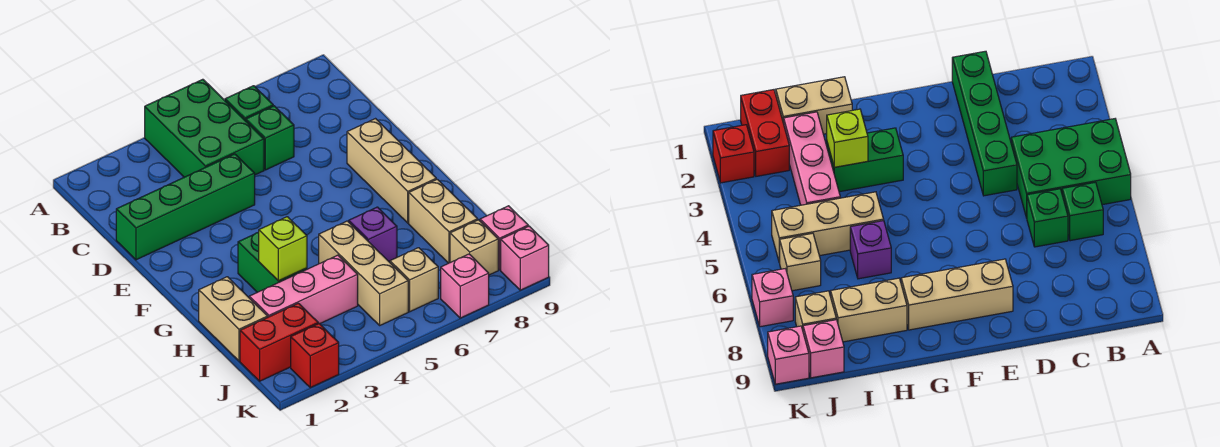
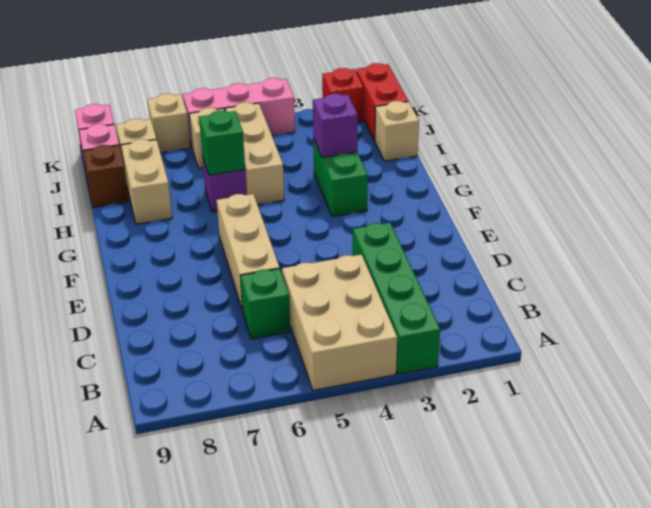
green brick A4:C5 level 1 -> tan brick A4:C5 level 1
green brick B6 level 1 -> green brick H6 level 2
green brick D1:D4 level 1 -> green brick A3:D3 level 1
tan brick E8:G8 level 1 -> tan brick D6:F6 level 1
tan brick H1:I1 level 1 -> tan brick I1 level 1
lime brick H3 level 2 -> purple brick H3 level 2
pink brick I2:I4 level 1 -> pink brick K4:K6 level 1
none -> brown brick I9 level 1
red brick J1:J2 level 1 -> red brick J1:K1 level 1
pink brick K7 level 1 -> tan brick K7 level 1

